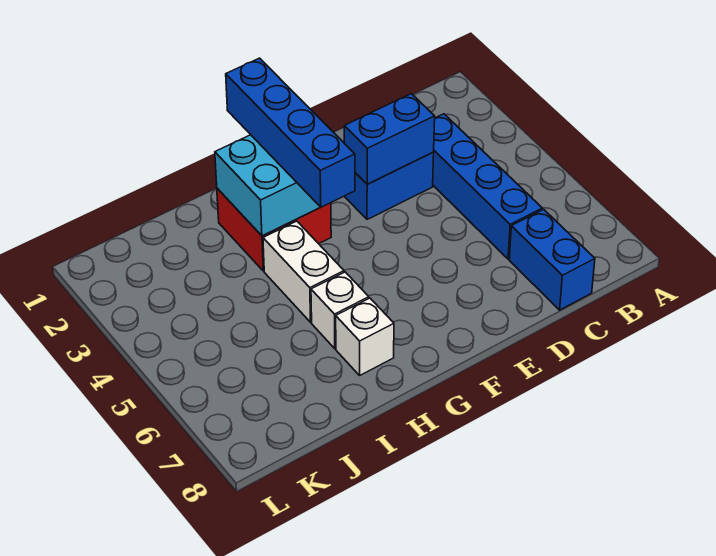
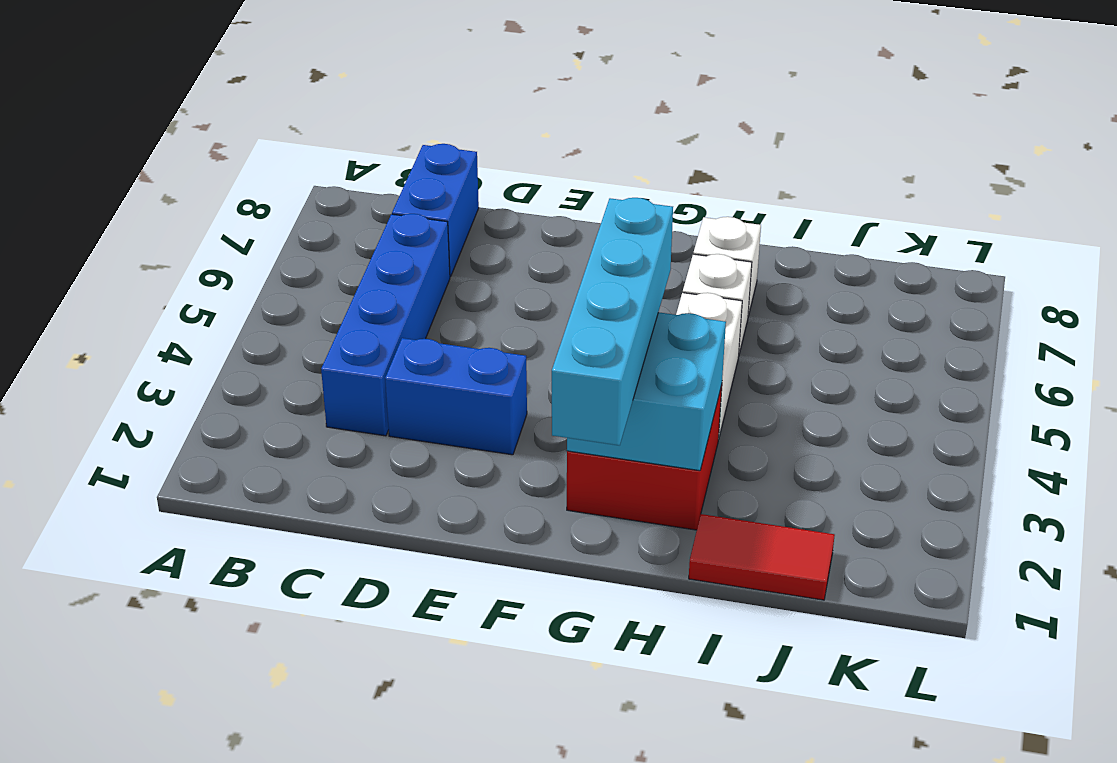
blue brick D3:E3 level 2 -> none
blue brick G1:G4 level 3 -> cyan brick G1:G4 level 3
none -> red tile I1:J1 level 1

